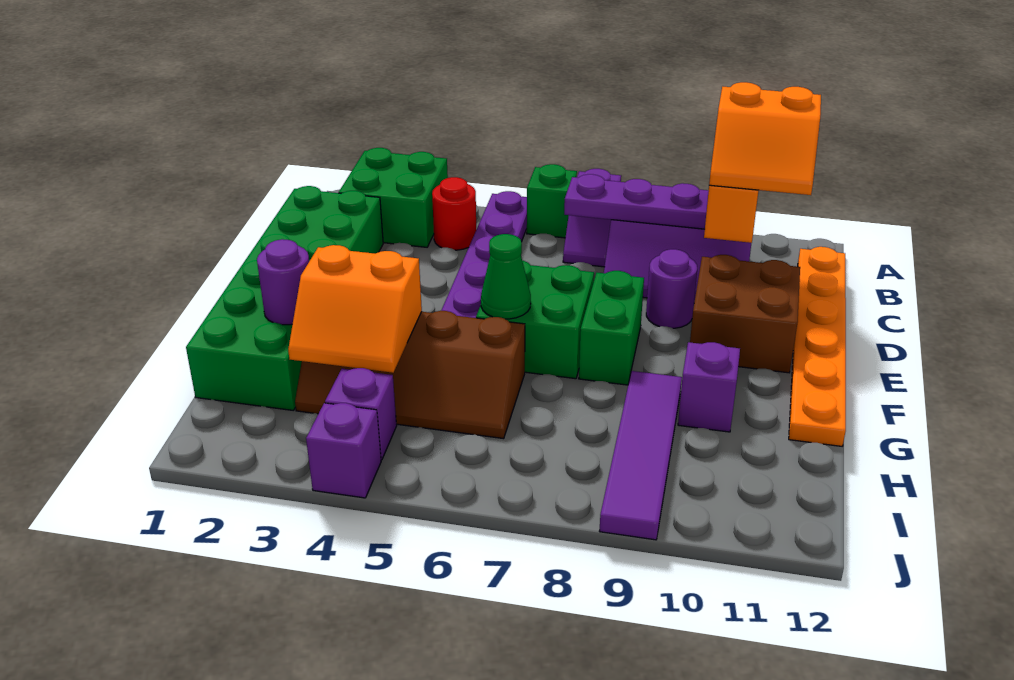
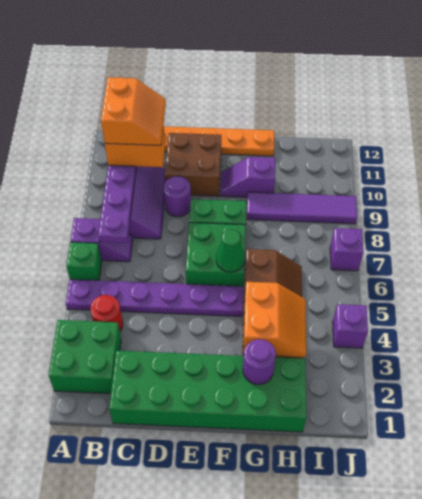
purple brick I4 level 1 -> purple brick J7 level 1

